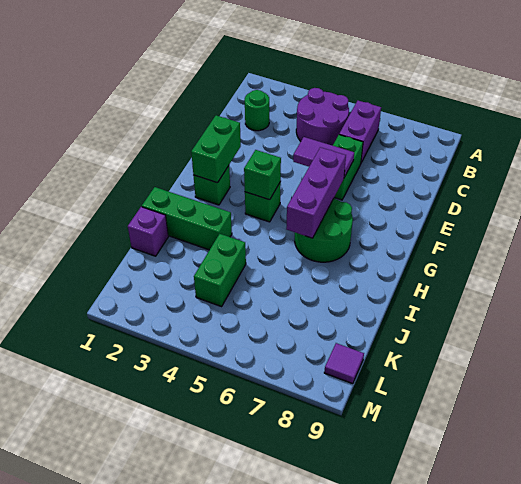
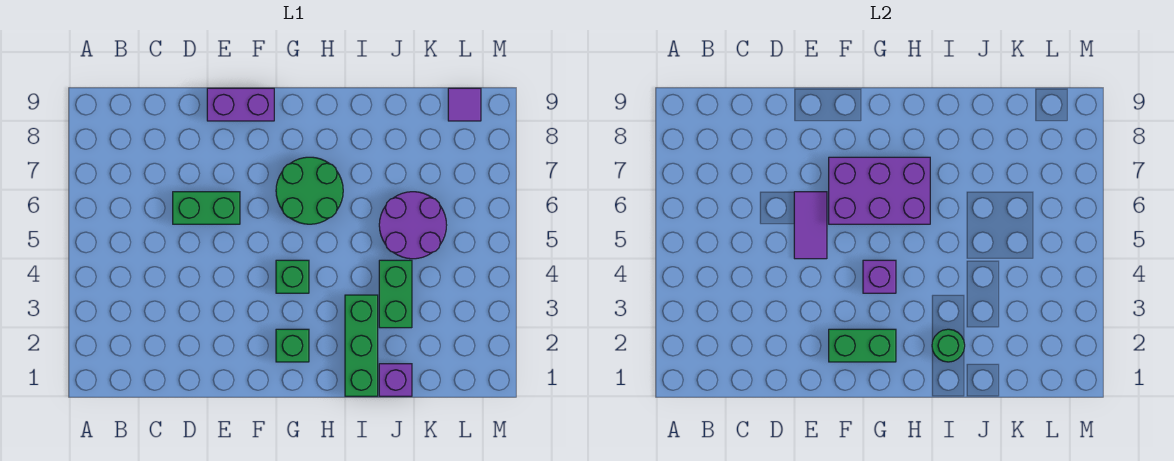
purple round brick B4:C5 level 1 -> purple round brick J5:K6 level 1
purple brick B6:C6 level 1 -> purple brick E9:F9 level 1
green round brick C2 level 1 -> green round brick I2 level 2
purple brick F6:H6 level 2 -> purple brick F6:H7 level 2
green brick G4 level 2 -> purple brick G4 level 2
green brick J4:K4 level 1 -> green brick J3:J4 level 1

